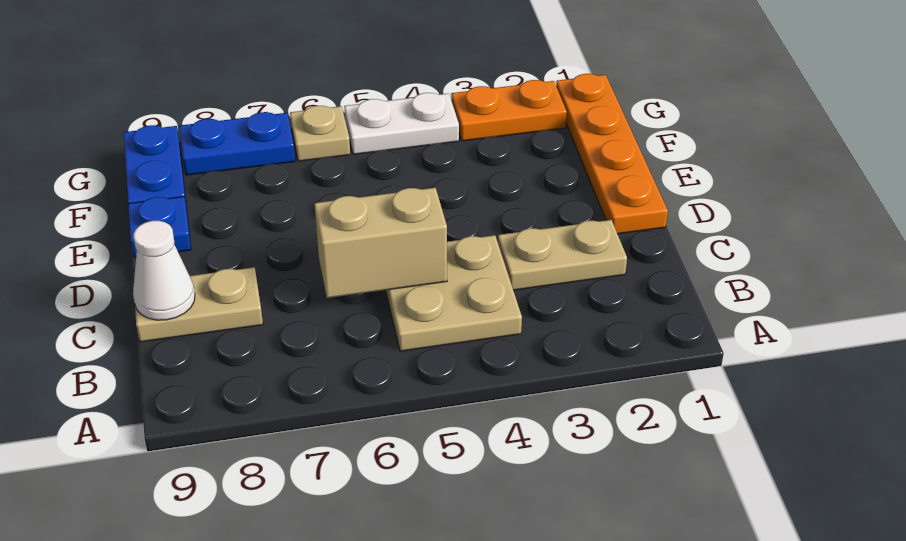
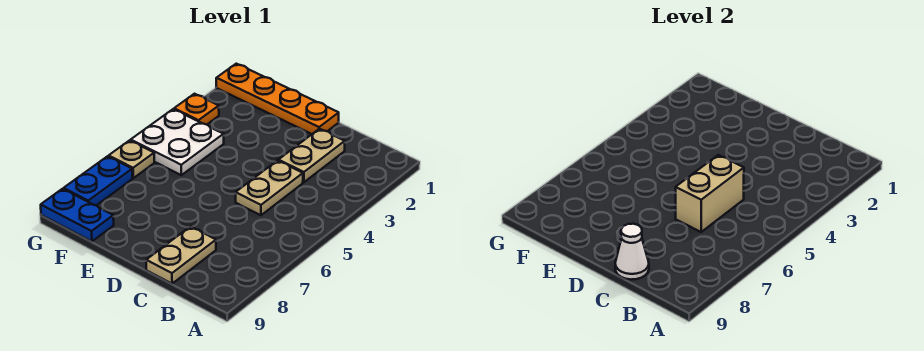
tan plate B4:C5 level 1 -> tan plate C4:C5 level 1
blue plate E9 level 1 -> none
orange plate G2:G3 level 1 -> orange plate G3 level 1
white plate G4:G5 level 1 -> white plate F4:G5 level 1

